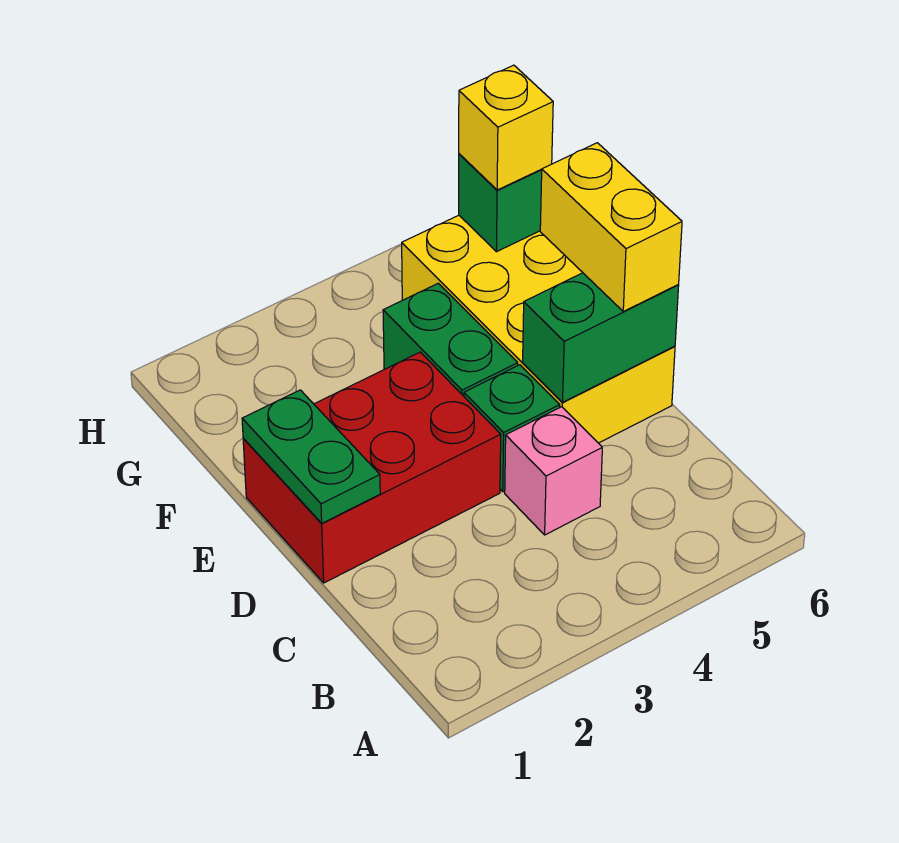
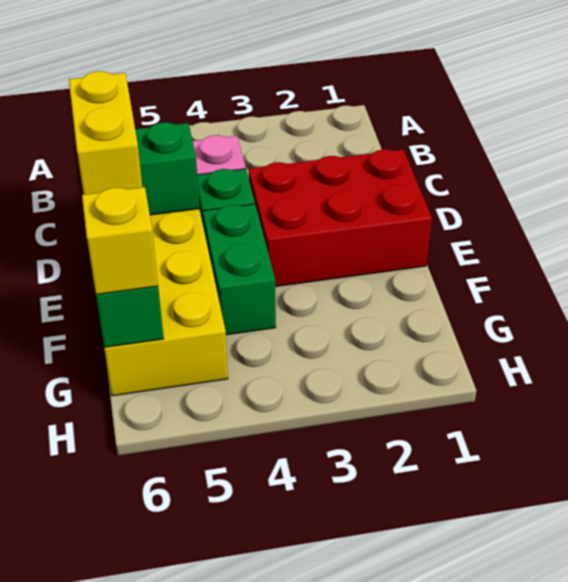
green plate D1:E1 level 2 -> none

